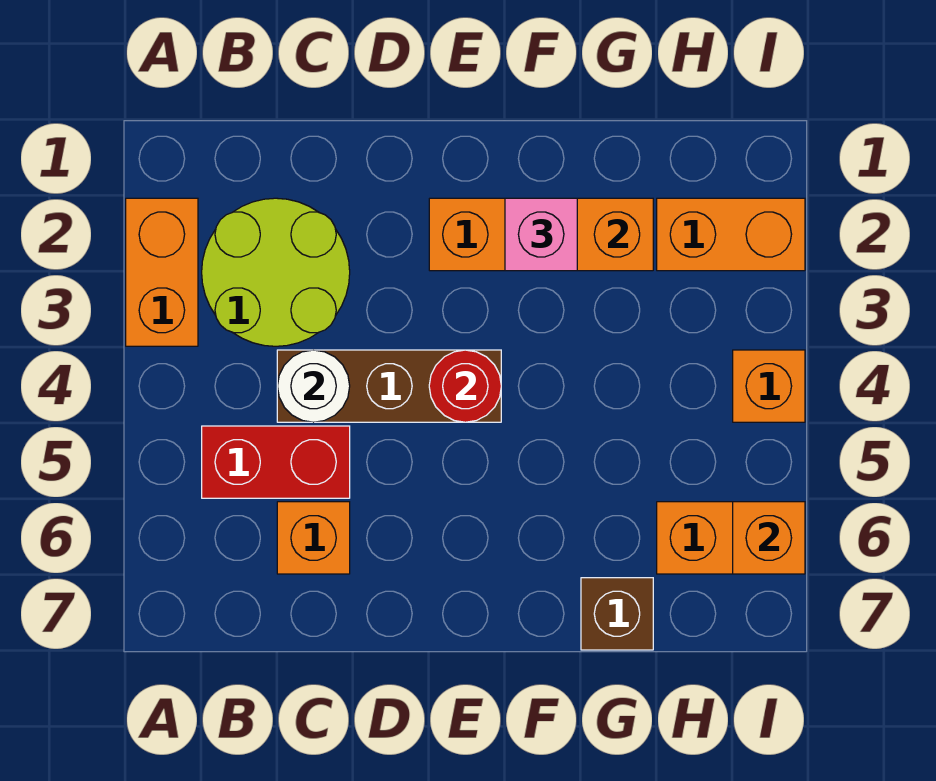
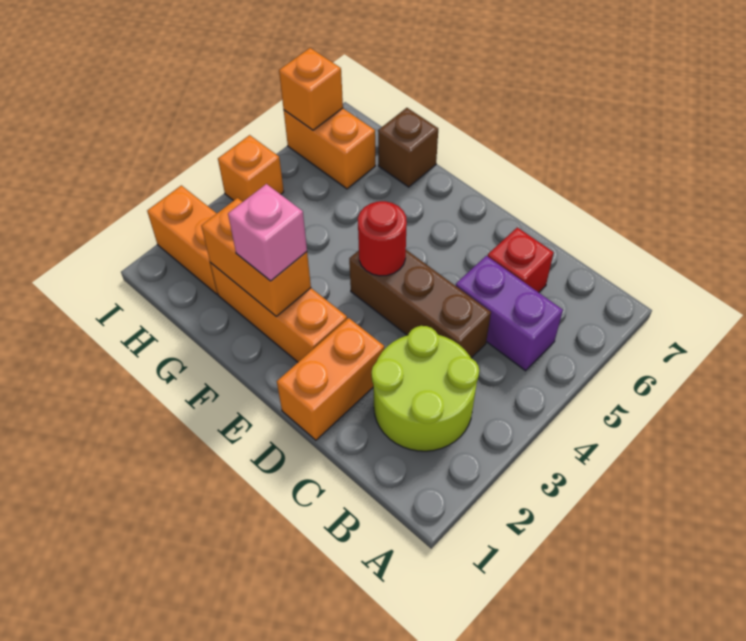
orange brick A2:A3 level 1 -> orange brick D1:D2 level 1
red brick B5:C5 level 1 -> purple brick B5:C5 level 1
white round brick C4 level 2 -> none
orange brick C6 level 1 -> red brick C6 level 1

